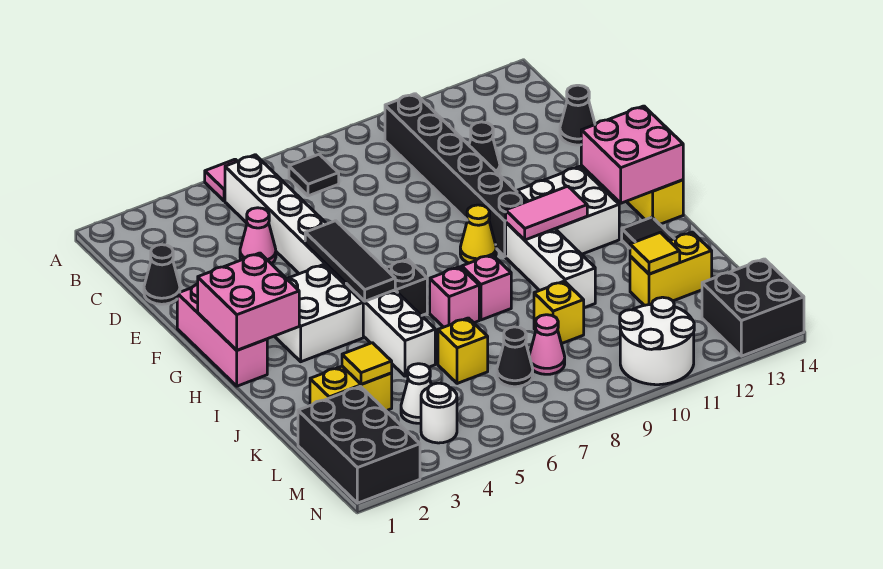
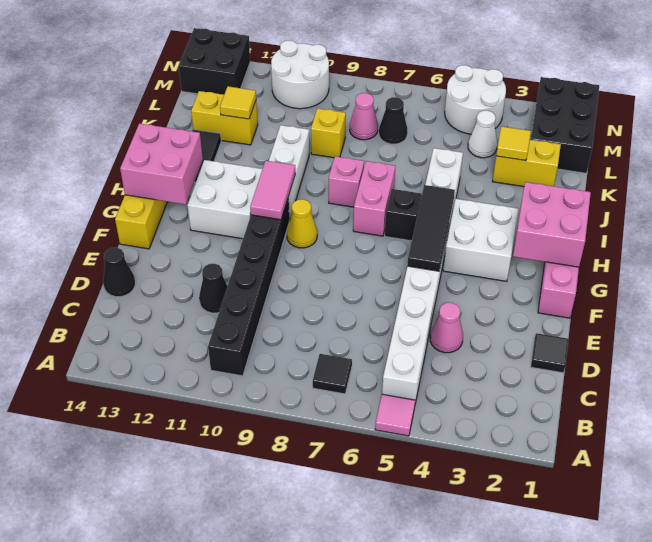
black cone D1 level 1 -> black tile D1 level 1
pink tile H10:H11 level 2 -> pink tile G10:H10 level 2
pink brick I7 level 1 -> pink brick H7:I7 level 1
yellow brick K6 level 1 -> none
white round brick M4 level 1 -> white round brick M4:N5 level 1

